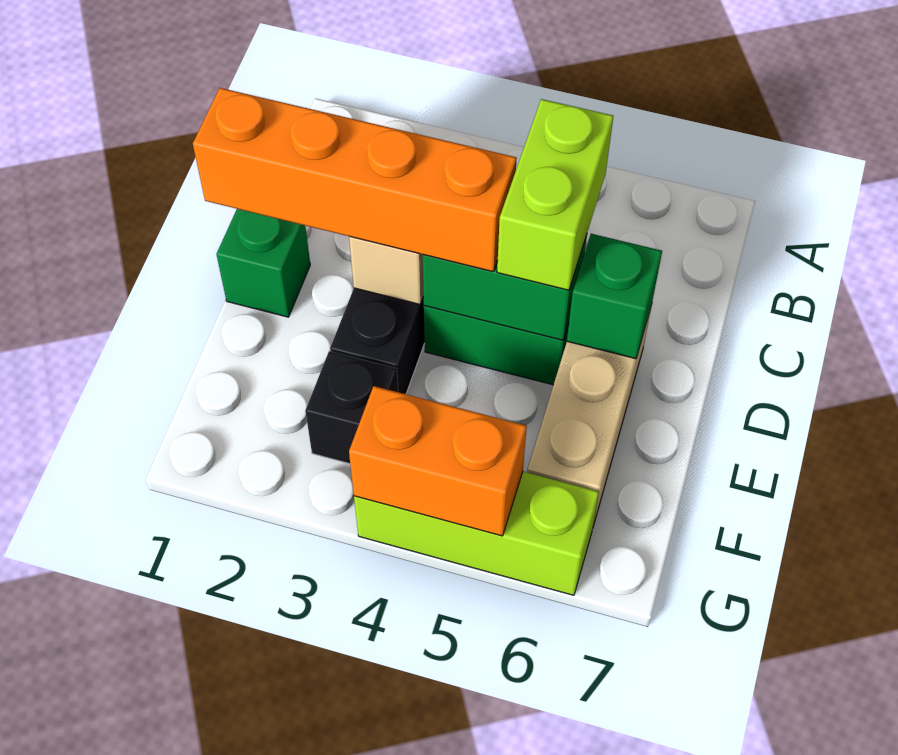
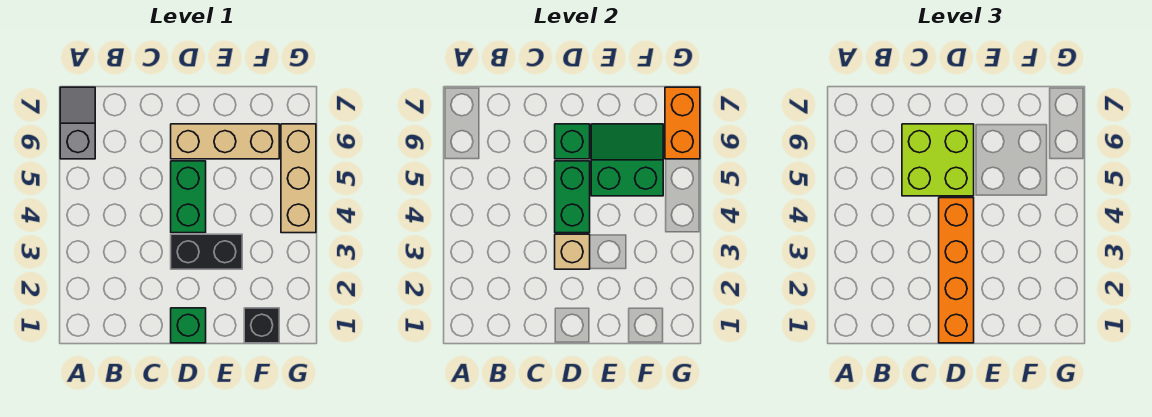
none -> grey slope A6:A7 level 1 top 6
lime brick C5:D5 level 3 -> lime brick C5:D6 level 3
none -> green slope E5:F6 level 2 top 5
black brick F3 level 1 -> black brick F1 level 1
lime brick G4:G6 level 1 -> tan brick G4:G6 level 1
orange brick G4:G5 level 2 -> orange brick G6:G7 level 2

